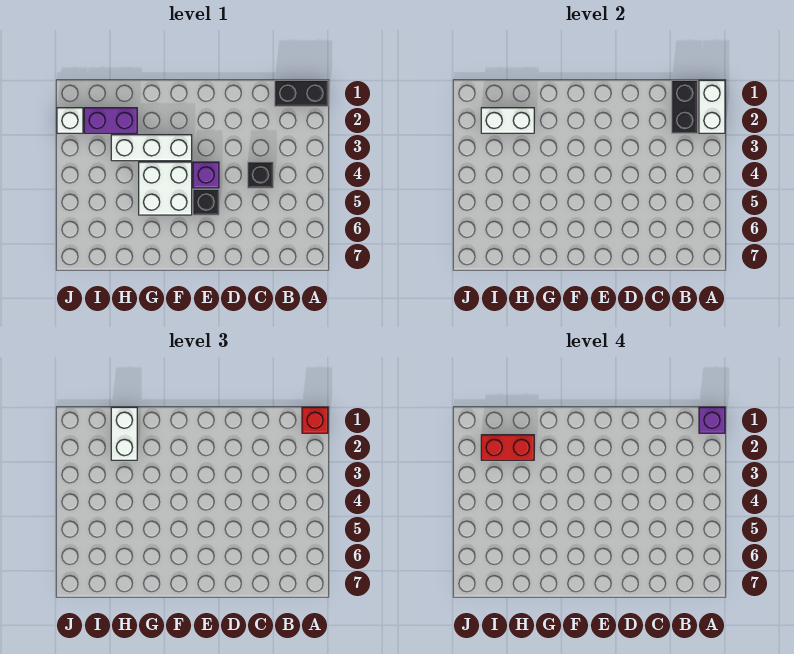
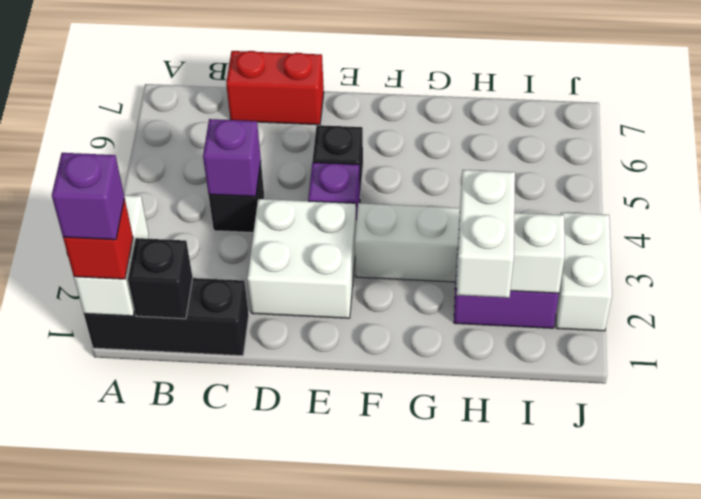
black brick A1:B1 level 1 -> black brick A1:C1 level 1
black brick B1:B2 level 2 -> black brick B1 level 2
none -> purple brick C4 level 2
white brick F4:G5 level 1 -> white brick D2:E3 level 1
red brick H2:I2 level 4 -> red brick C7:D7 level 1
white brick J2 level 1 -> white brick J2:J3 level 1

